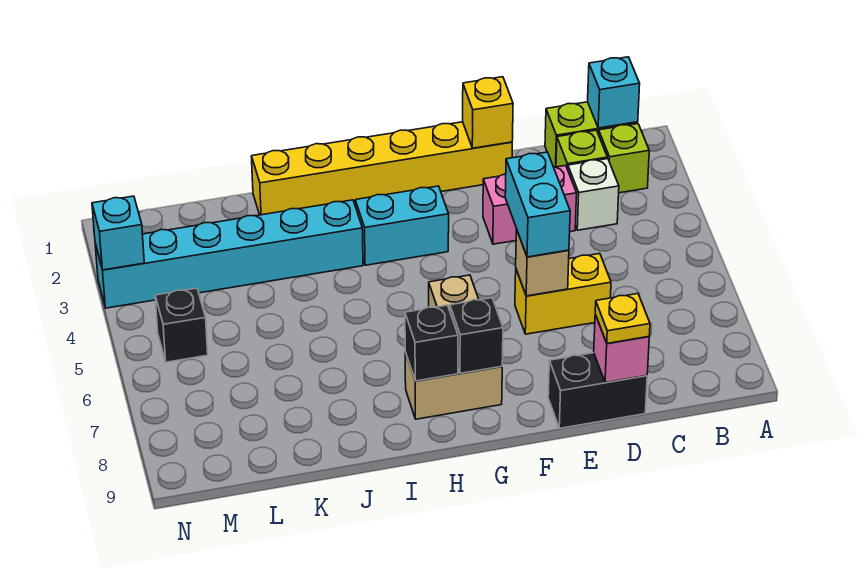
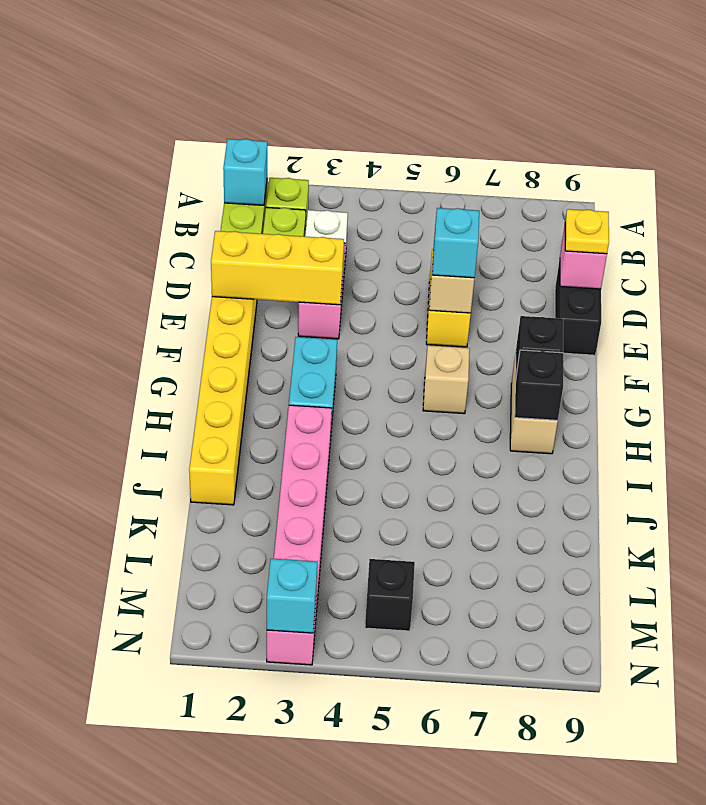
yellow brick E1 level 2 -> yellow brick E1:E3 level 2
cyan brick E5:E6 level 3 -> cyan brick E6 level 3
cyan brick I3:N3 level 1 -> pink brick I3:N3 level 1

